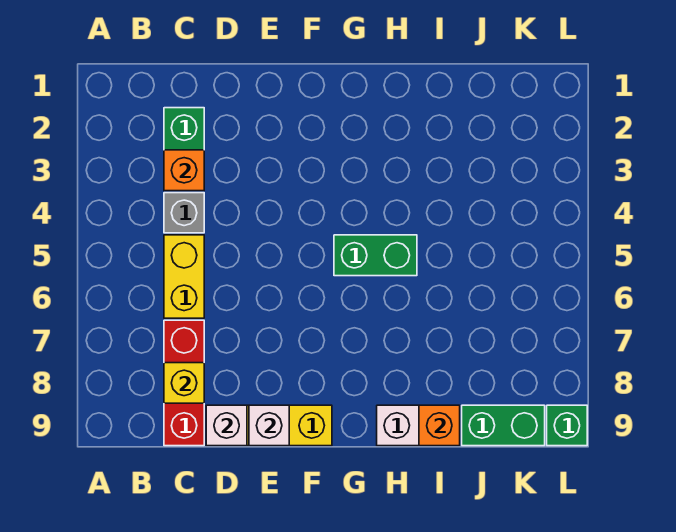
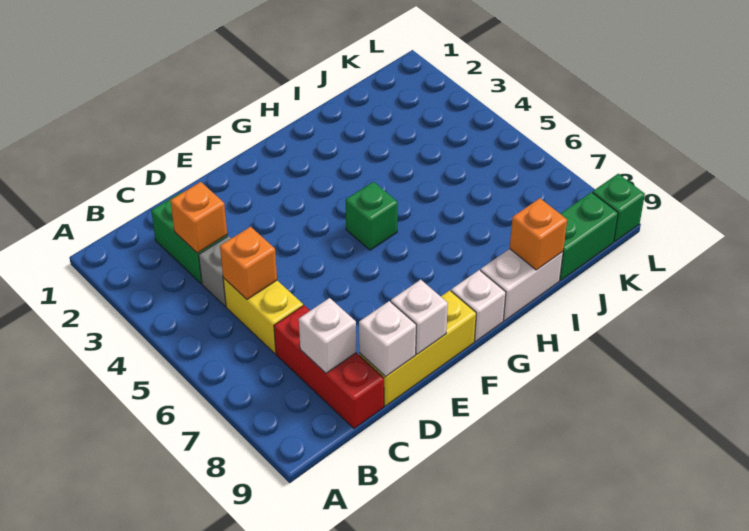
none -> orange brick C5 level 2
yellow brick C8 level 2 -> white brick C8 level 2
green brick G5:H5 level 1 -> green brick G5 level 1
none -> white brick G9 level 1

